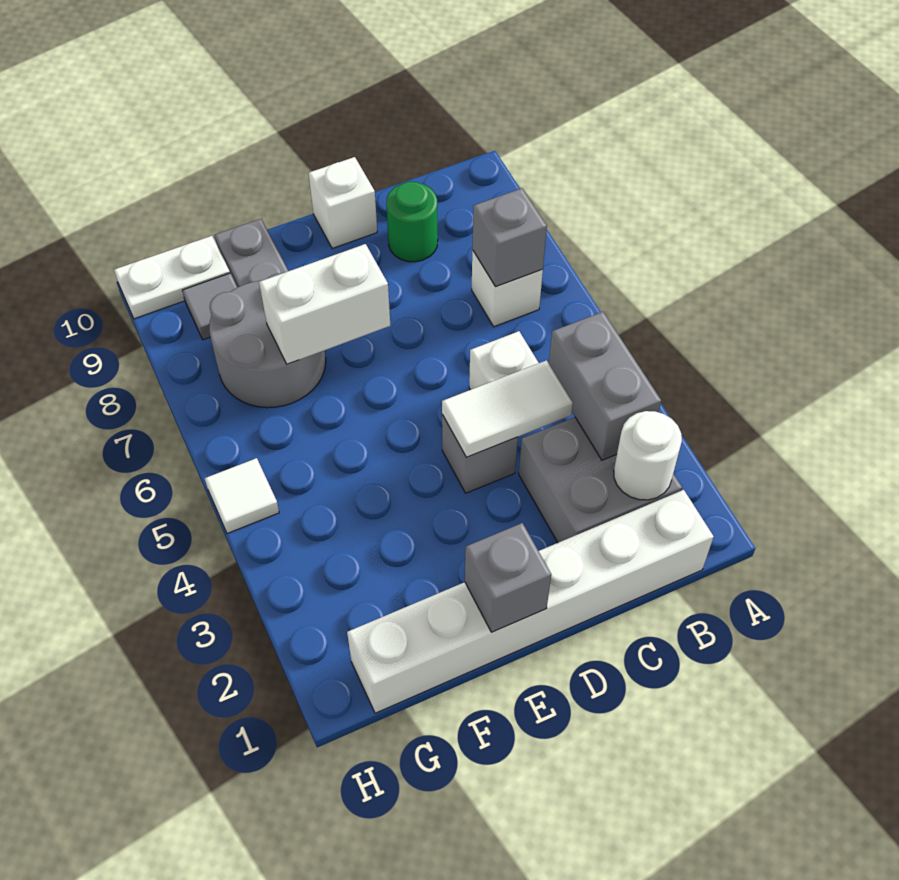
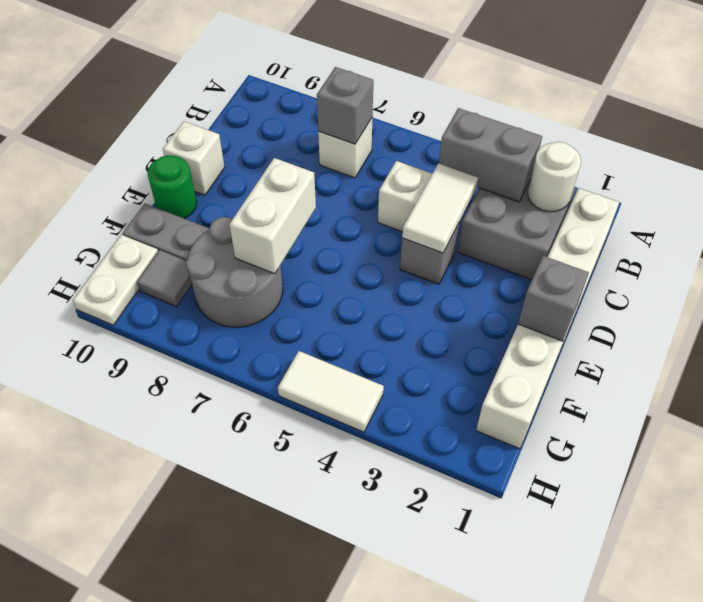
green round brick C9 level 1 -> green round brick E10 level 1
white tile H5 level 1 -> white tile H4:H5 level 1

